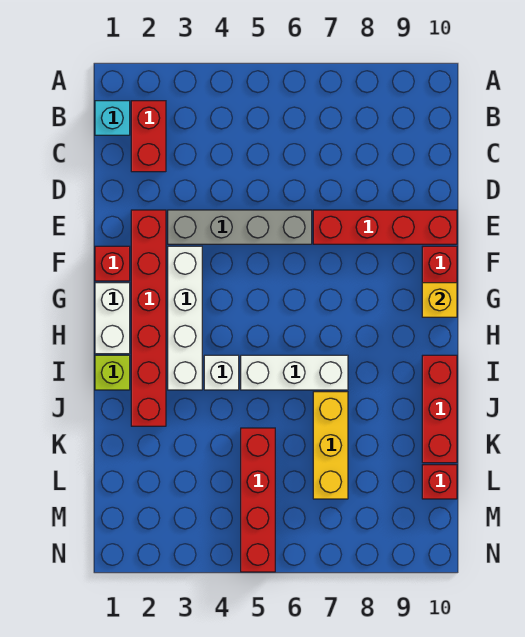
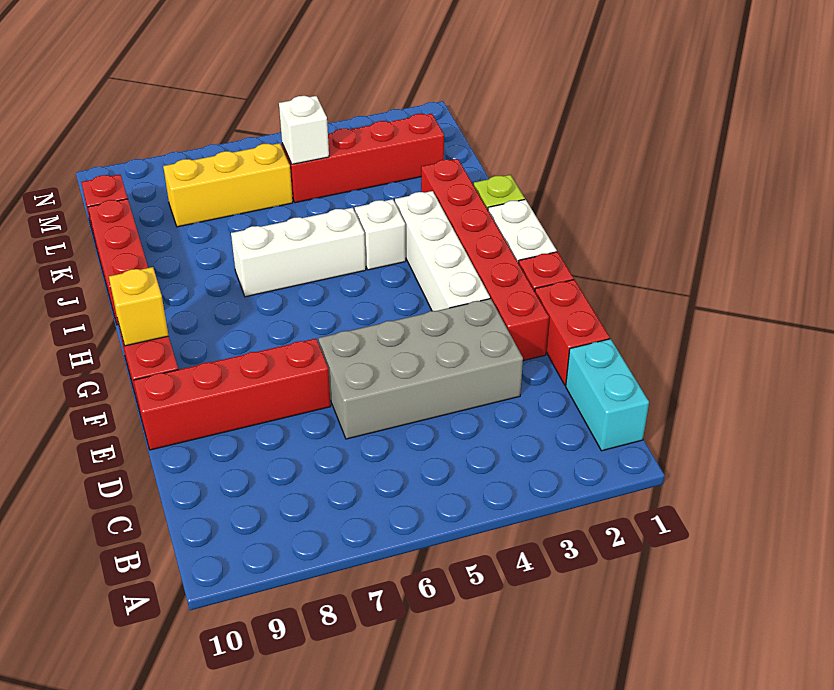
cyan brick B1 level 1 -> cyan brick B1:C1 level 1
red brick B2:C2 level 1 -> red brick D1:E1 level 1
grey brick E3:E6 level 1 -> grey brick D3:E6 level 1
yellow brick J7:L7 level 1 -> yellow brick L6:L8 level 1
red brick K5:N5 level 1 -> red brick L2:L5 level 1
none -> white brick L5 level 2

